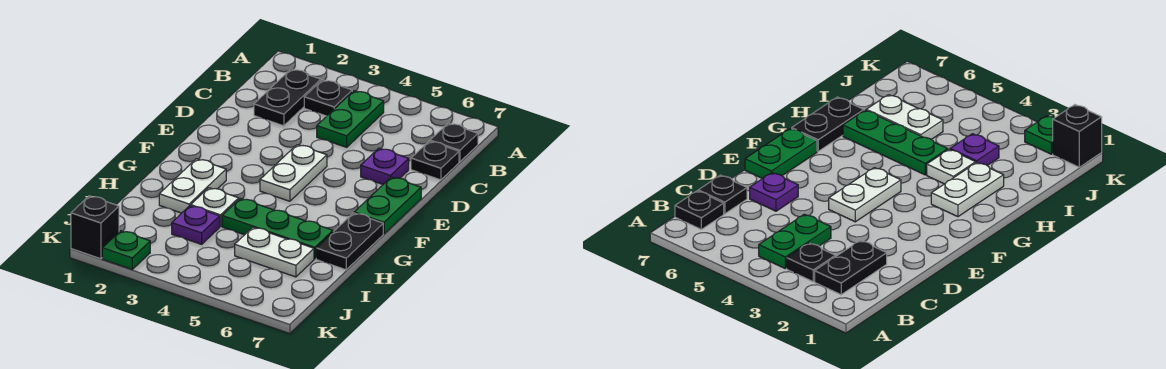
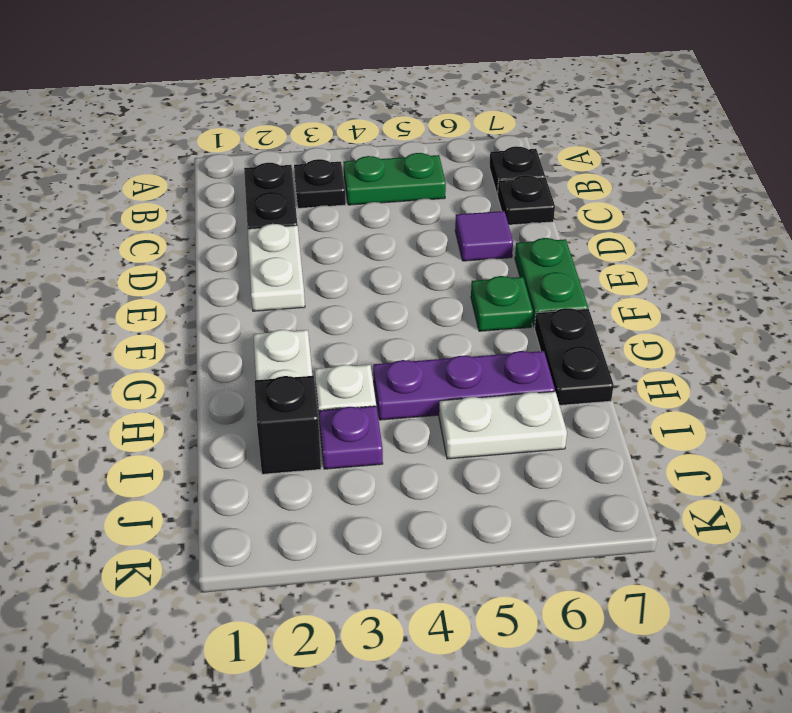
green plate B4:C4 level 1 -> green plate B4:B5 level 1
purple plate D6 level 1 -> purple tile D6 level 1
white plate E4:F4 level 1 -> white plate D2:E2 level 1
green plate H4:H6 level 1 -> purple plate H4:H6 level 1
black brick K1 level 1 -> black brick I2 level 1
green plate K2 level 1 -> green plate F6 level 1

